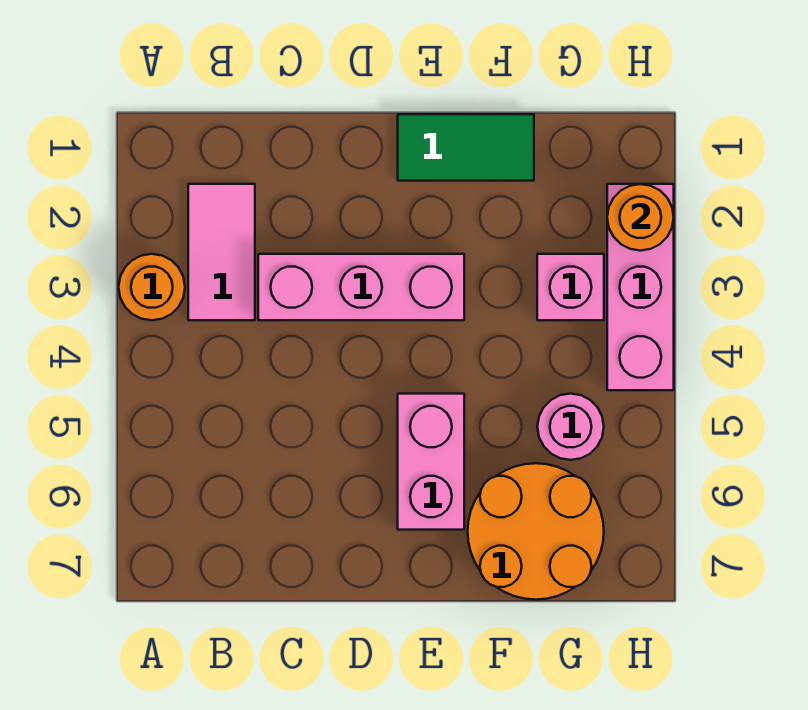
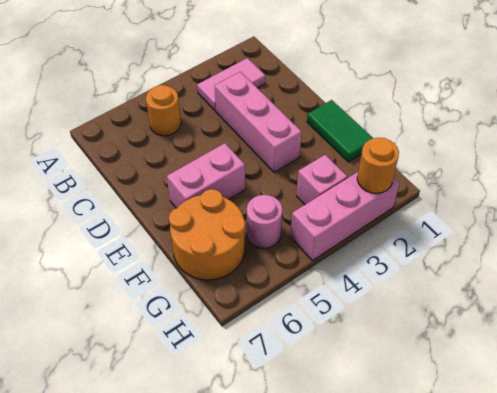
orange round brick A3 level 1 -> orange round brick B5 level 1

